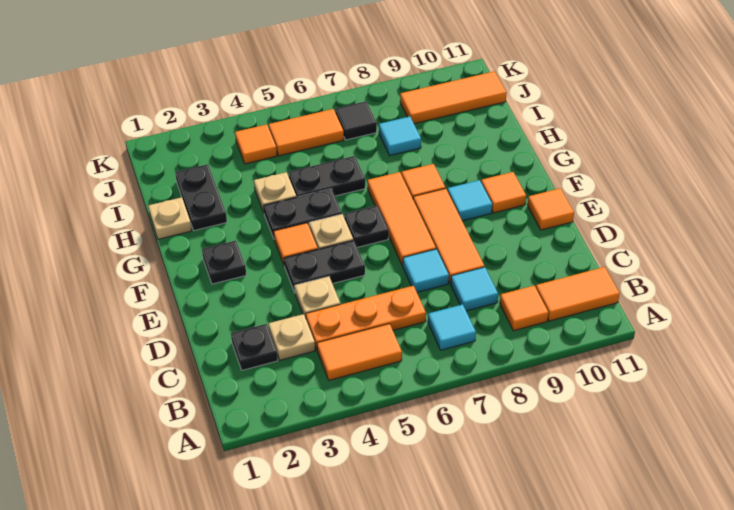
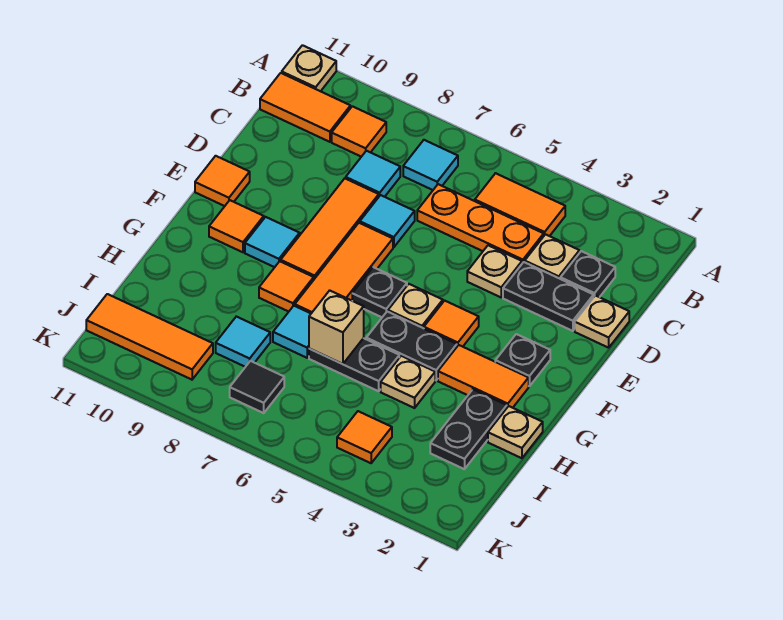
none -> tan plate A11 level 1
none -> tan plate D1 level 1
black plate E4:E5 level 1 -> black plate D2:D3 level 1
none -> tan brick H6 level 2
none -> cyan tile H7 level 1
orange tile J5:J6 level 1 -> orange tile G2:G3 level 1

